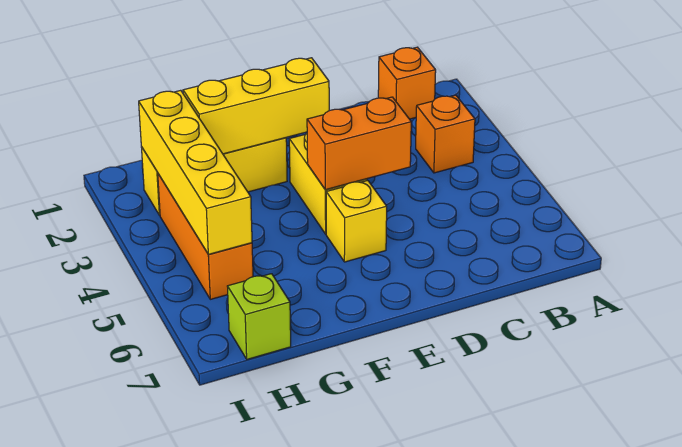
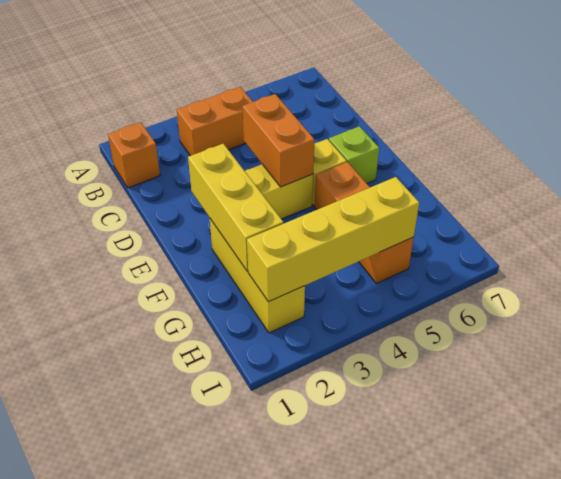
orange brick B3 level 1 -> orange brick B3:B4 level 1
orange brick H3:H5 level 1 -> orange brick F5:H5 level 1
lime brick H7 level 1 -> lime brick E6 level 1

